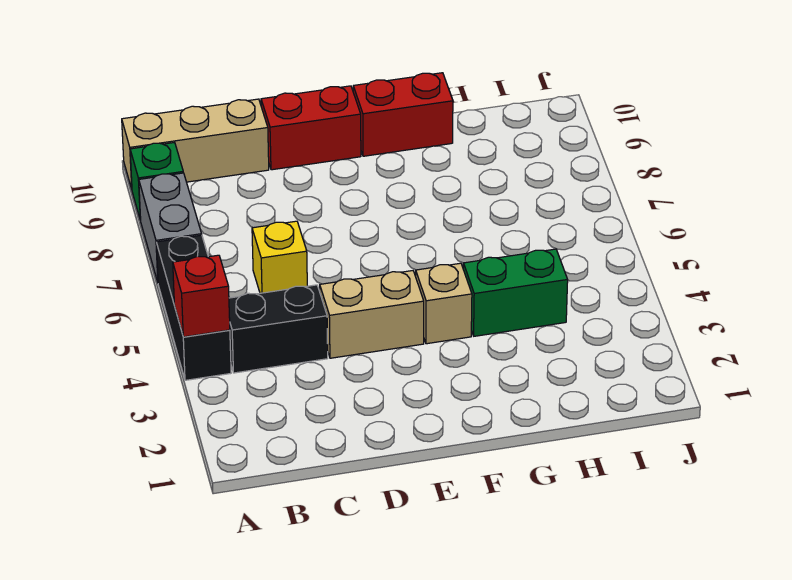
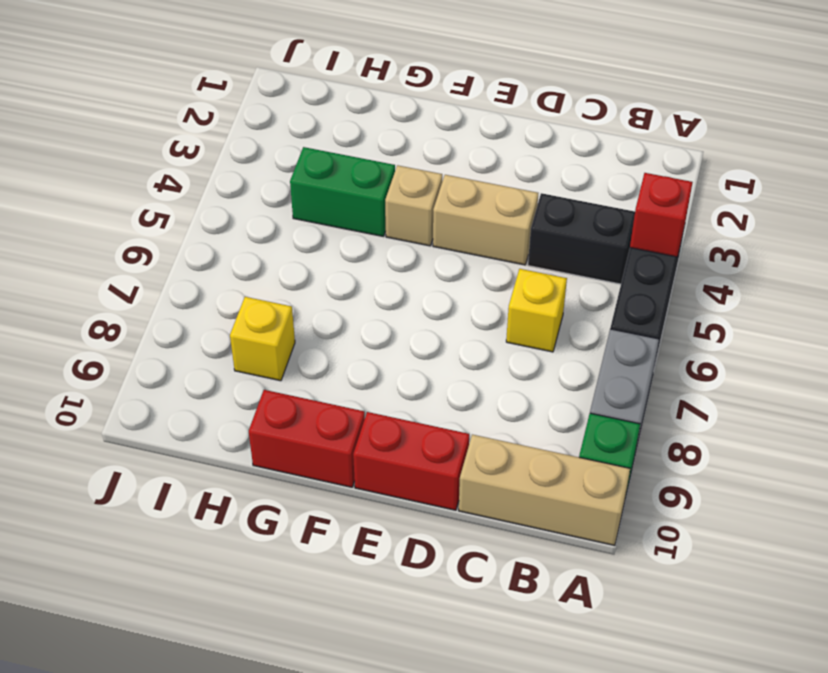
none -> yellow brick H8 level 1

